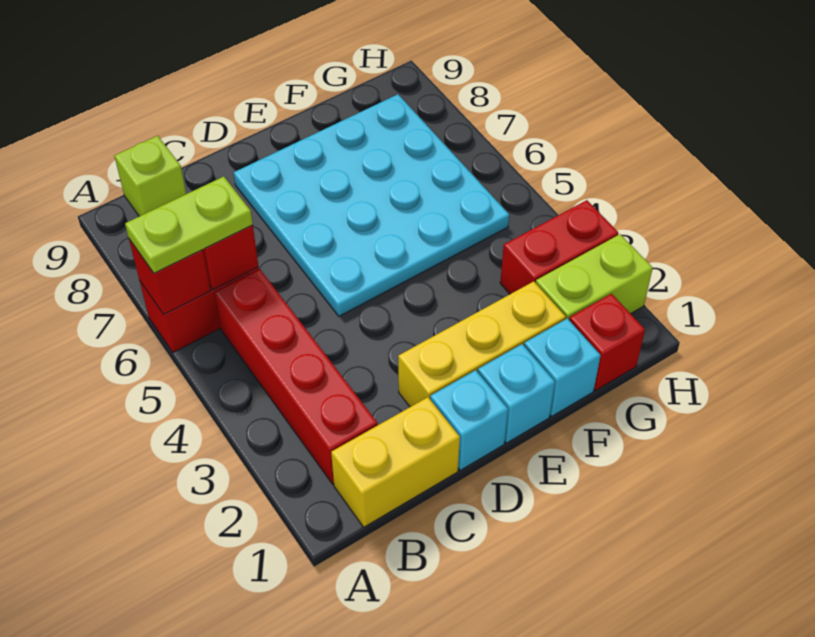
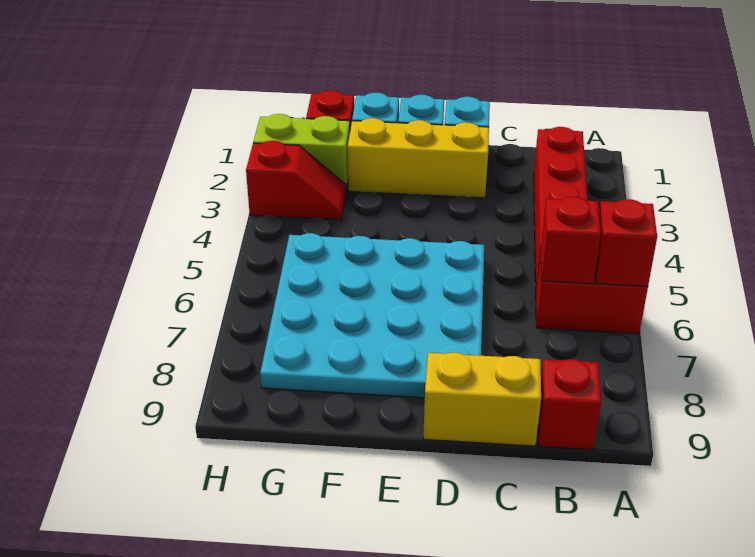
lime plate A6:B6 level 3 -> none
yellow brick B1:C1 level 1 -> yellow brick C9:D9 level 1
lime brick B9 level 1 -> red brick B9 level 1
red brick G3:H3 level 1 -> red slope G3:H3 level 1 top H

